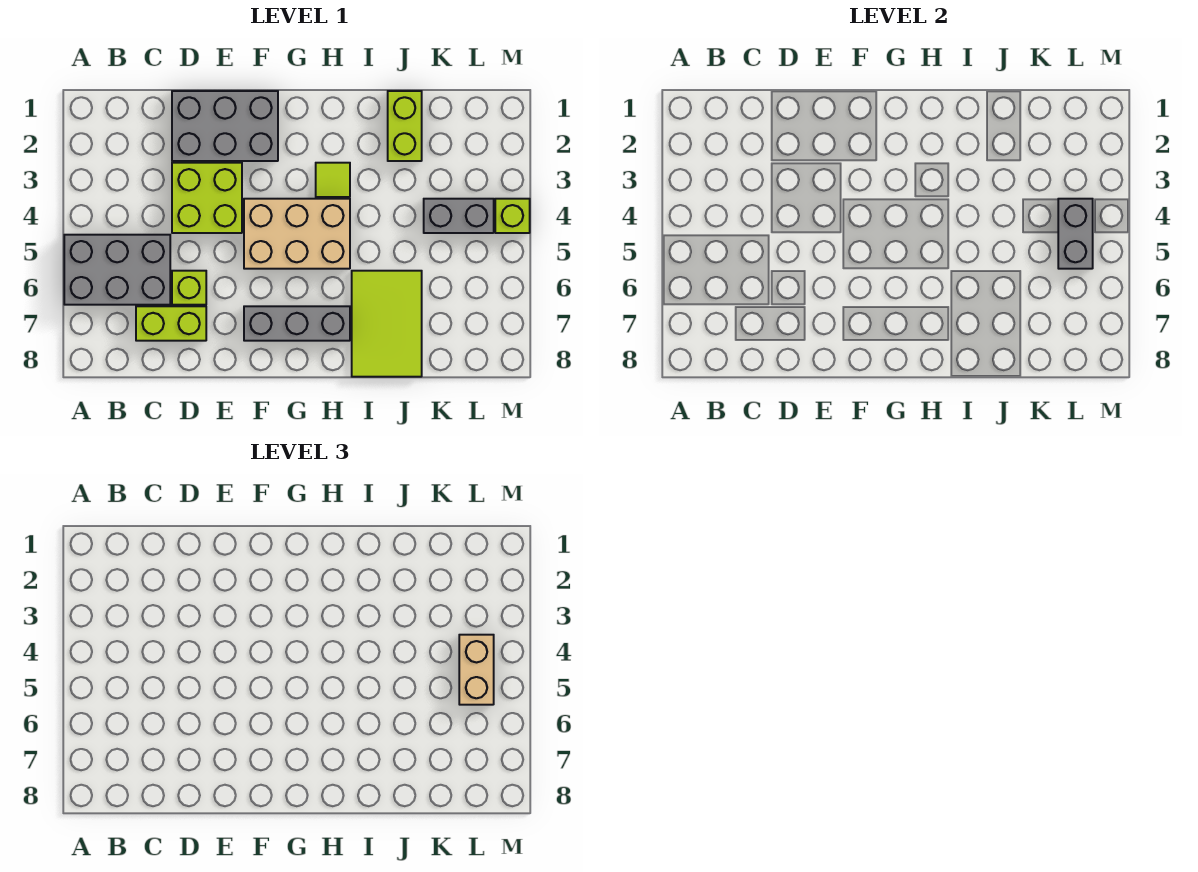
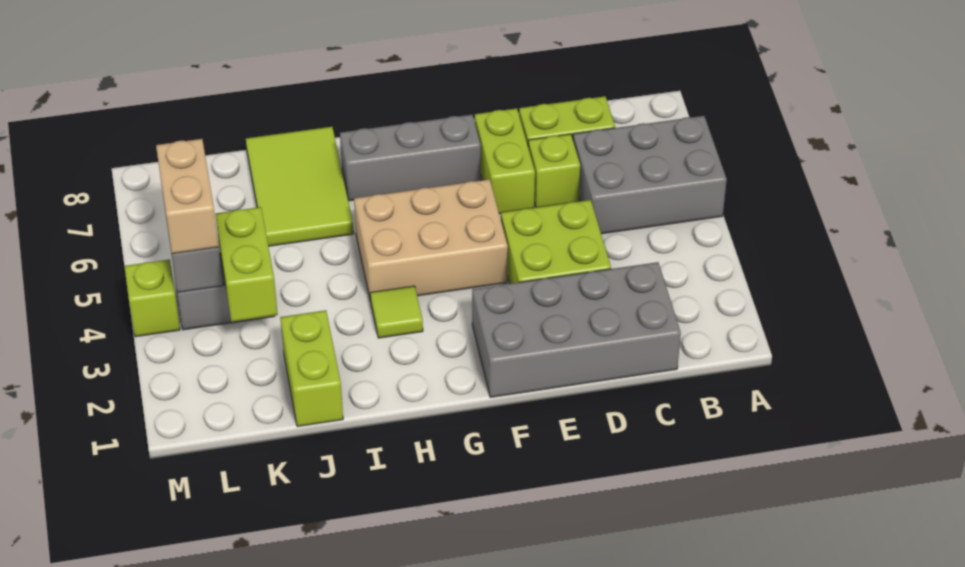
grey brick D1:F2 level 1 -> grey brick C1:F2 level 1
none -> lime brick E6:E7 level 1
none -> lime brick K3:K4 level 2

